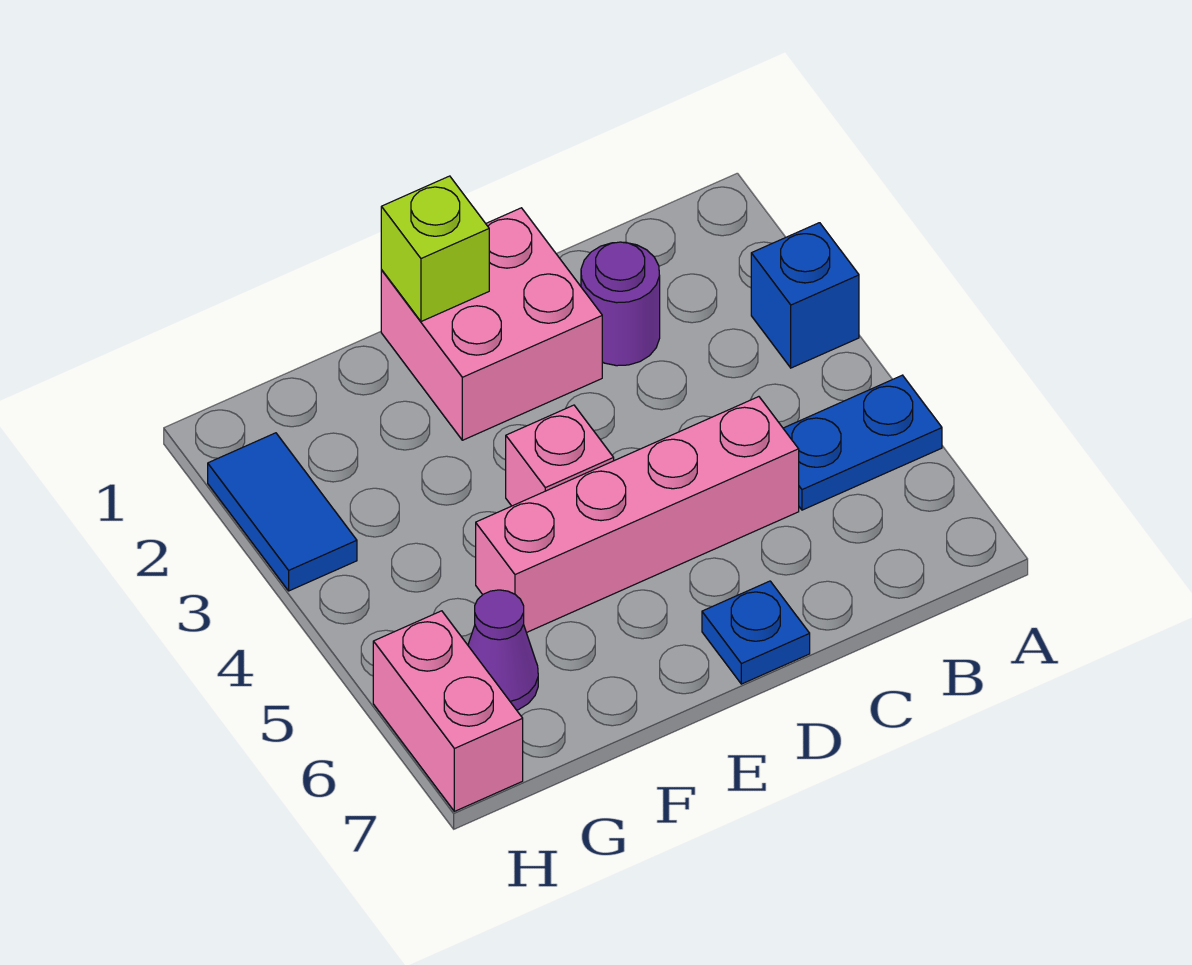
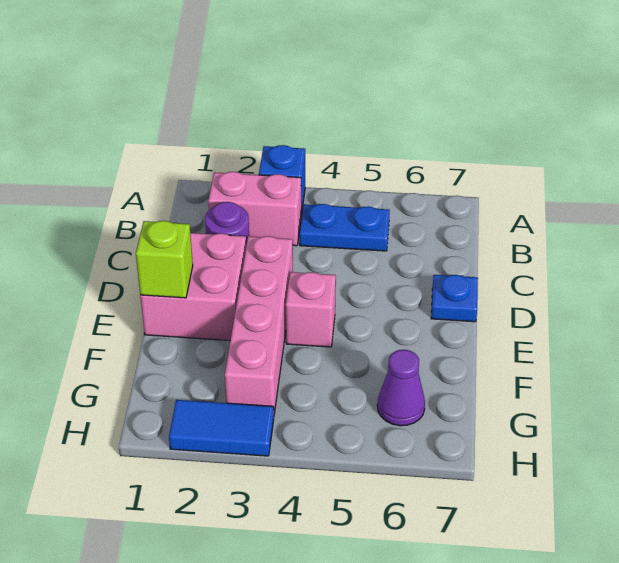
blue plate A5:B5 level 1 -> blue plate B4:B5 level 1
pink brick C5:F5 level 1 -> pink brick D3:G3 level 1
pink brick H6:H7 level 1 -> pink brick B2:B3 level 1

